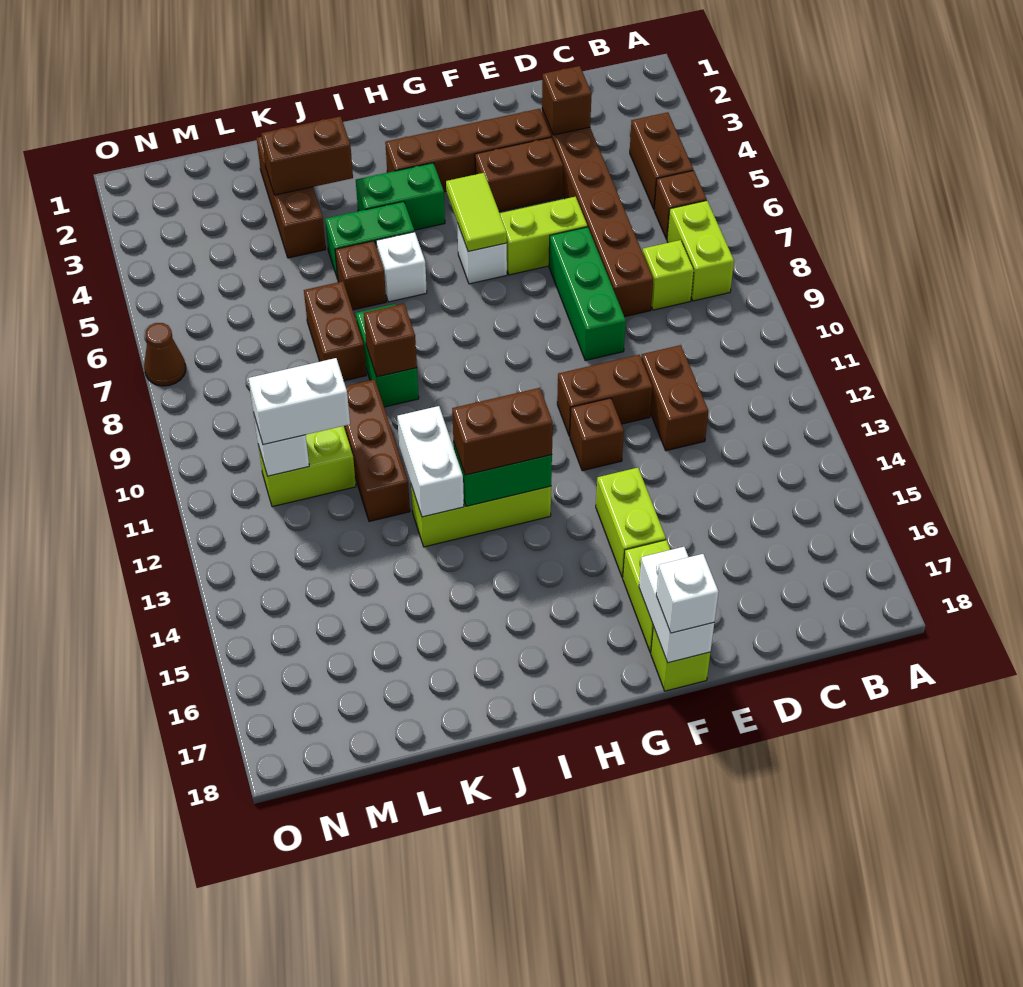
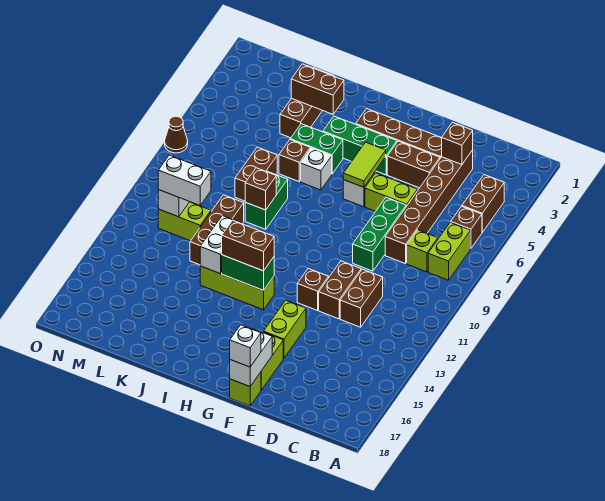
brown brick E11:F11 level 1 -> brown brick E11:E12 level 1
green brick H4:I4 level 1 -> green brick G4:I4 level 1

